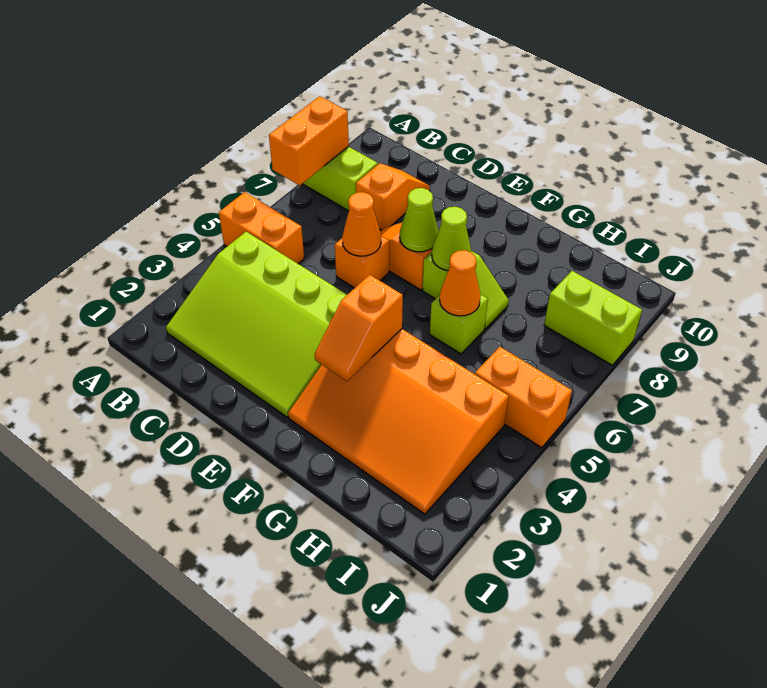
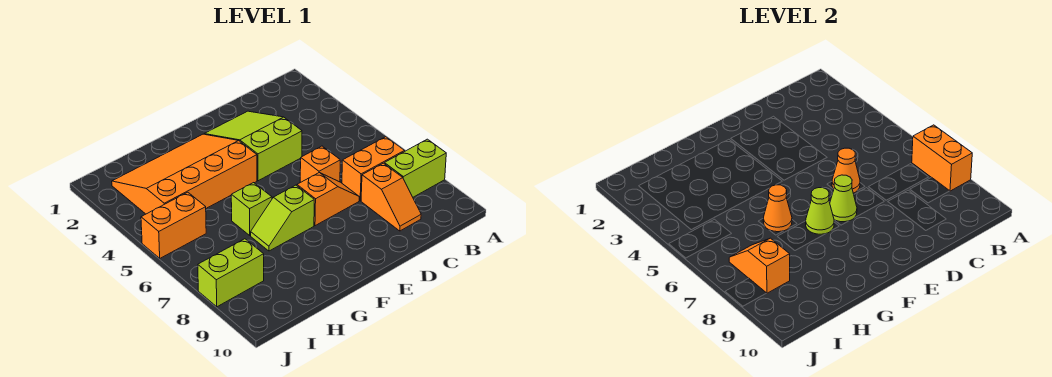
orange brick A5:B5 level 1 -> orange brick B7:C7 level 1
lime slope B2:E4 level 1 top 4 -> lime slope D2:E4 level 1 top 4
orange slope F3:F4 level 2 top 4 -> orange slope I7:I8 level 2 top 8

